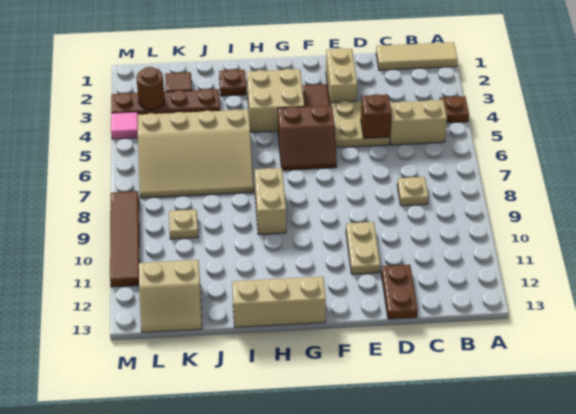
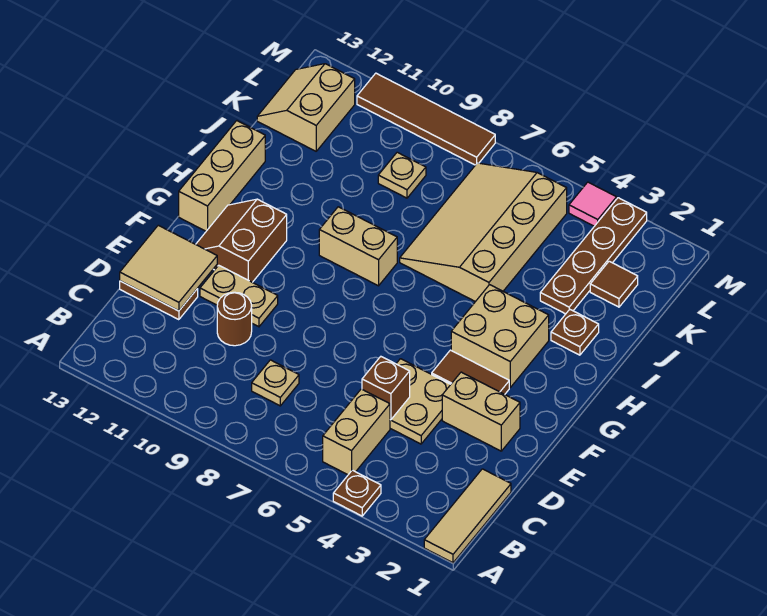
none -> tan tile D12:E13 level 2
brown slope F5:G6 level 1 top 5 -> brown slope F11:G12 level 1 top 11
brown round brick L3 level 2 -> brown round brick D10 level 1

